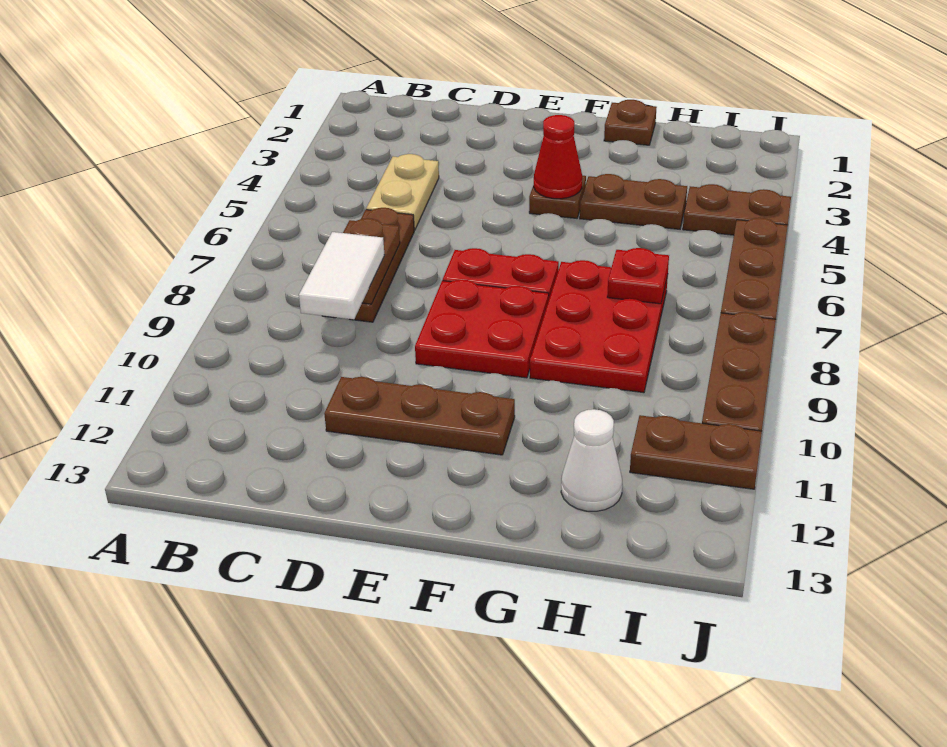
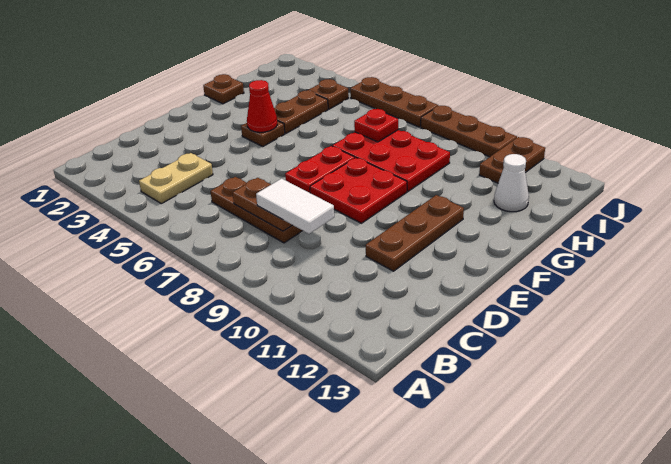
tan plate C4:C5 level 1 -> tan plate B4:C4 level 1
brown plate I4:J4 level 1 -> brown plate I4 level 1

